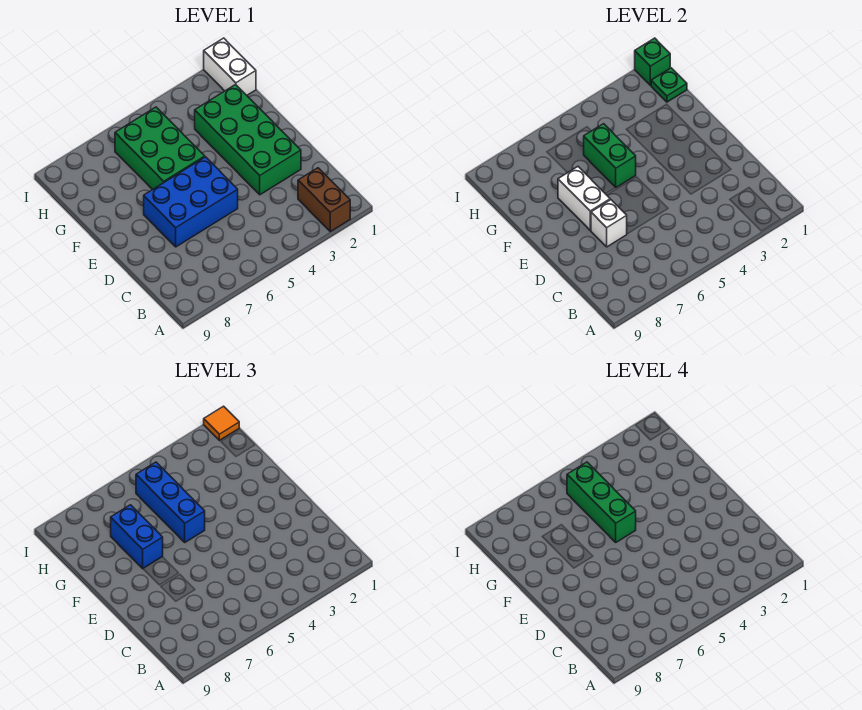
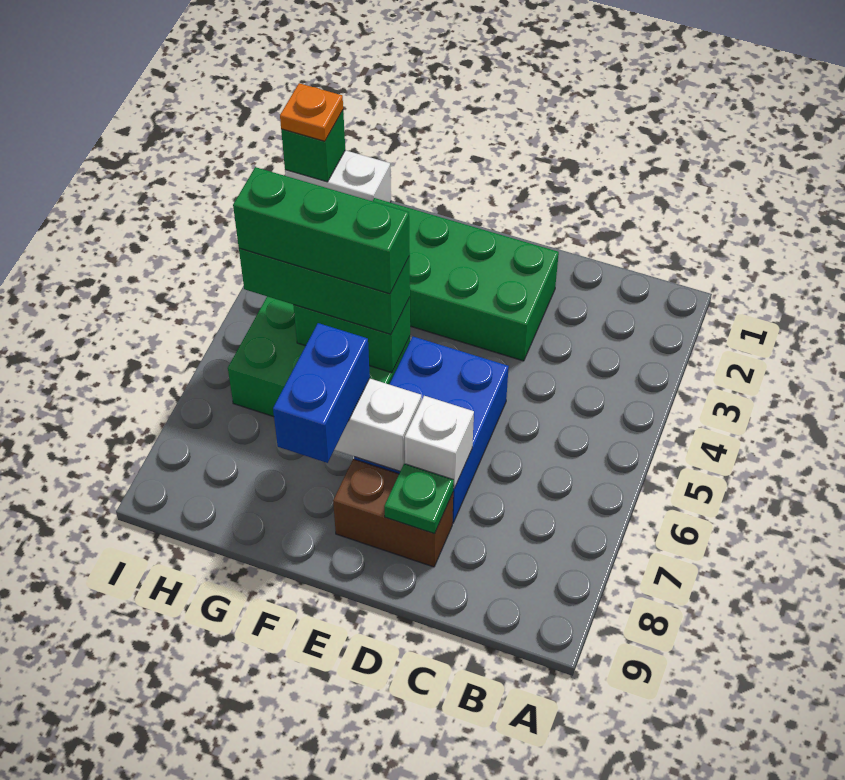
brown brick A2:B2 level 1 -> brown brick D8:E8 level 1
blue brick F5:H5 level 3 -> green brick F5:H5 level 3
blue brick F7:G7 level 3 -> blue brick F7:F8 level 3
green plate H1 level 2 -> green plate D8 level 2
orange tile I1 level 3 -> orange plate I1 level 3

